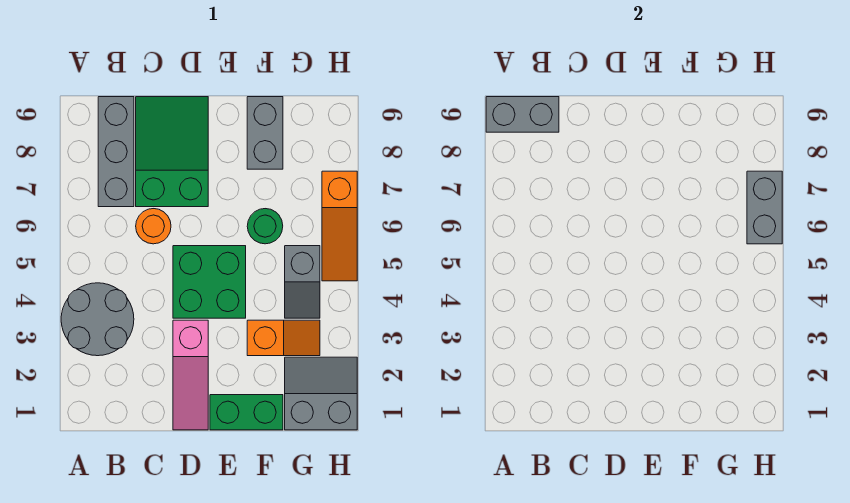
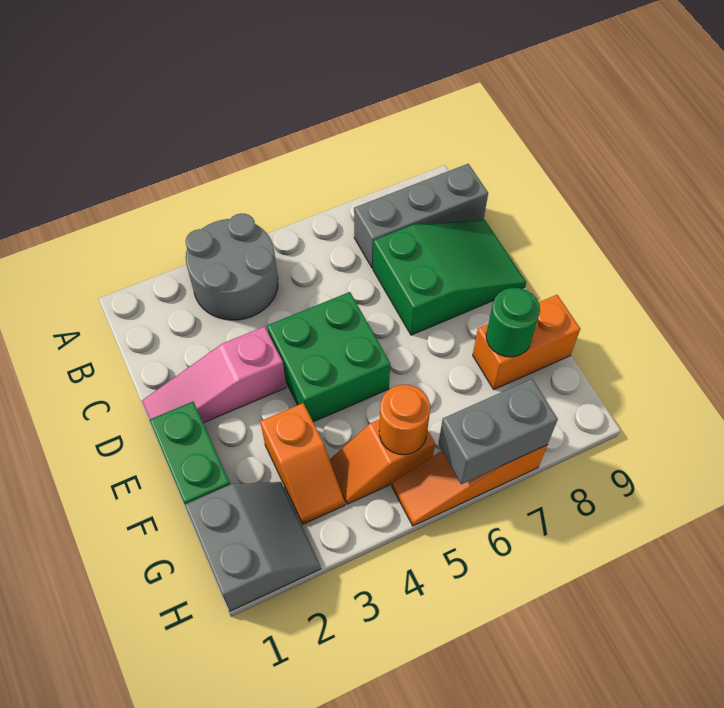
grey brick A9:B9 level 2 -> none
orange round brick C6 level 1 -> orange round brick G5 level 2
green round brick F6 level 1 -> green round brick F8 level 2
grey brick F8:F9 level 1 -> orange brick F8:F9 level 1
grey slope G4:G5 level 1 top 5 -> orange slope G4:G5 level 1 top 5

